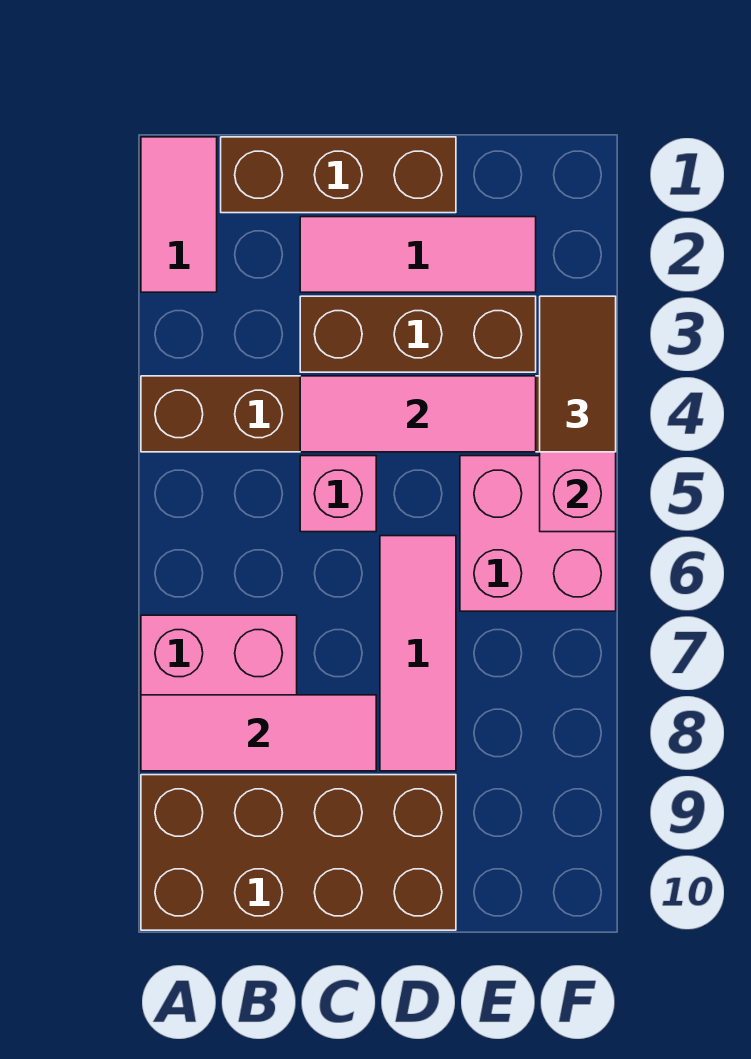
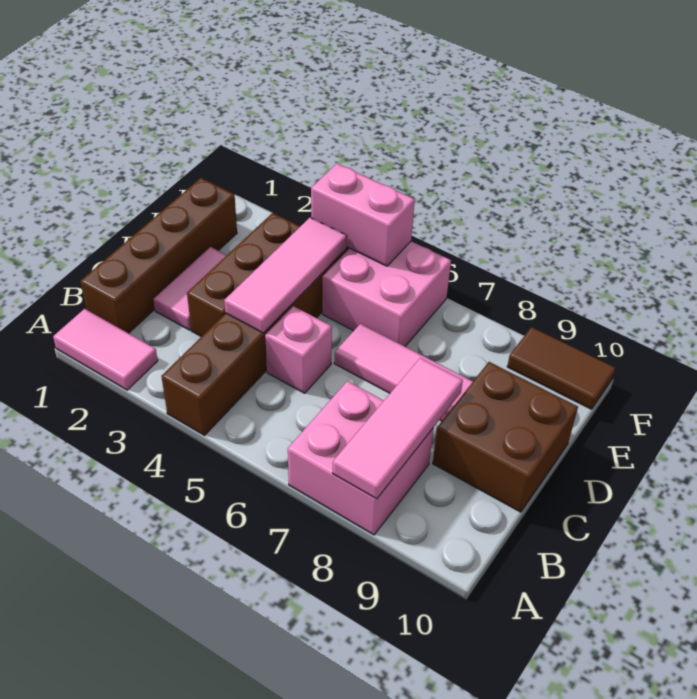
brown brick A9:D10 level 1 -> brown brick C9:D10 level 1
brown brick B1:D1 level 1 -> brown brick B1:E1 level 1
pink tile C2:E2 level 1 -> pink tile C2:D2 level 1
brown tile F3:F4 level 3 -> brown tile F9:F10 level 1

